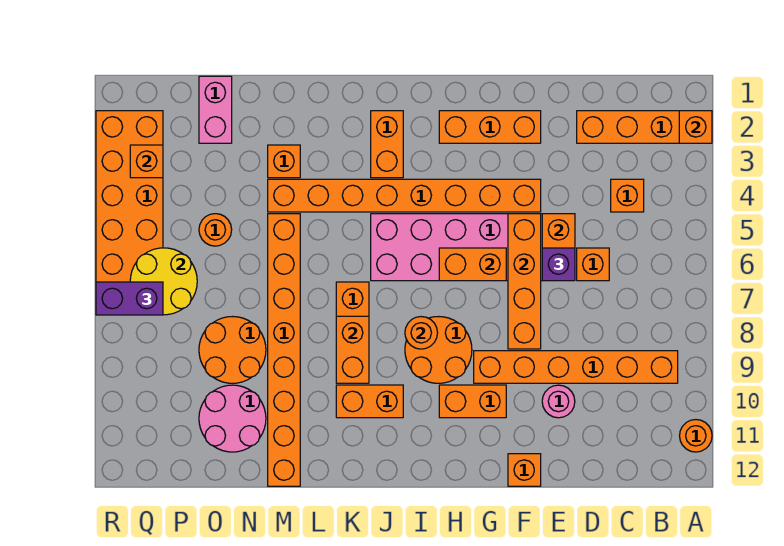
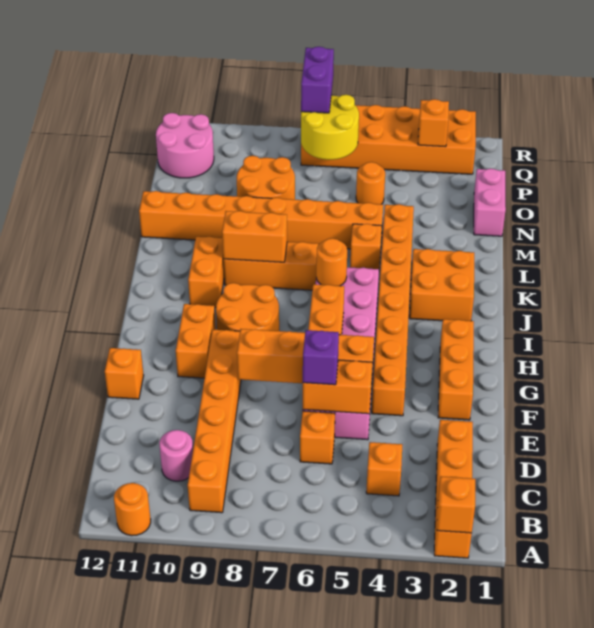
pink round brick E10 level 1 -> pink round brick C10 level 1
orange round brick I8 level 2 -> orange round brick J6 level 2
orange brick J2:J3 level 1 -> orange brick J2:K3 level 1
orange brick M3 level 1 -> orange brick L5 level 1
pink round brick N10:O11 level 1 -> pink round brick P11:Q12 level 1
pink brick O1:O2 level 1 -> pink brick N1:O1 level 1

